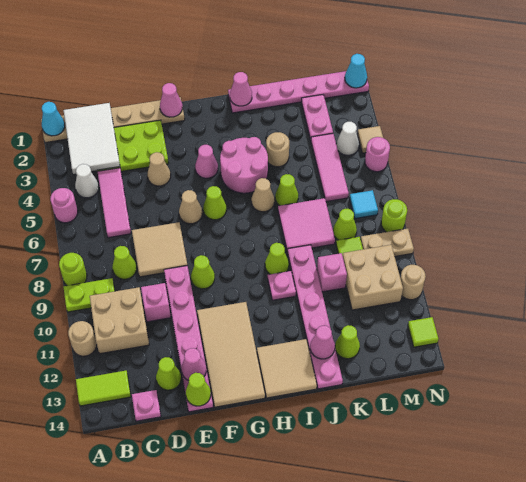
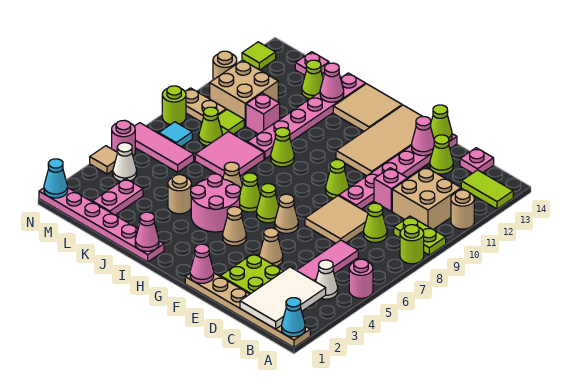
pink cone G4 level 1 -> tan cone G4 level 1
pink plate I10 level 1 -> pink plate L14 level 1
lime cone J6 level 1 -> lime cone H6 level 1
pink tile L4:L6 level 1 -> pink tile L6:N6 level 1

